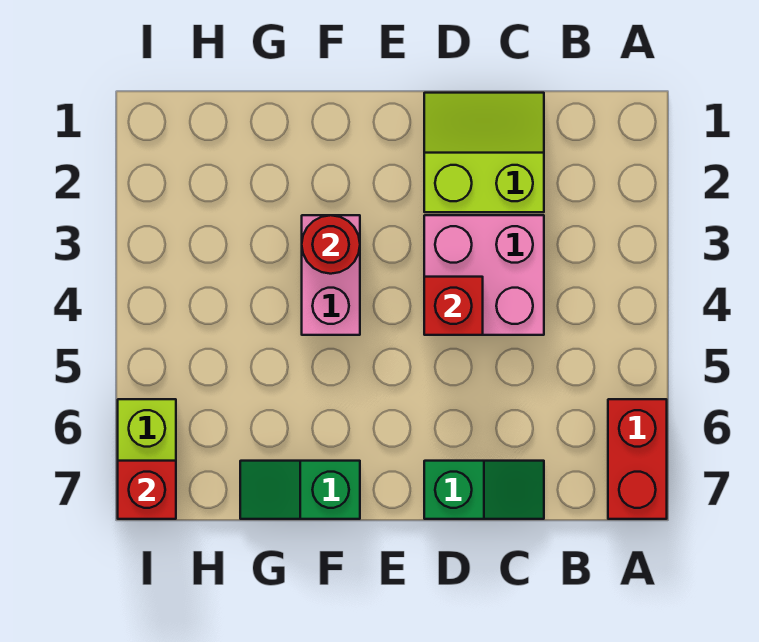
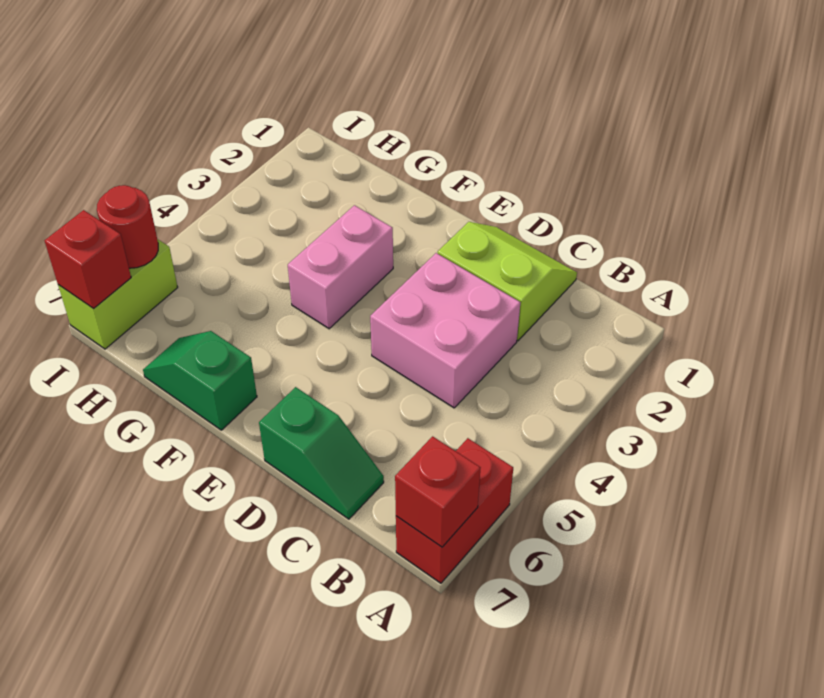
red brick D4 level 2 -> red brick A7 level 2
red round brick F3 level 2 -> red round brick I6 level 2

